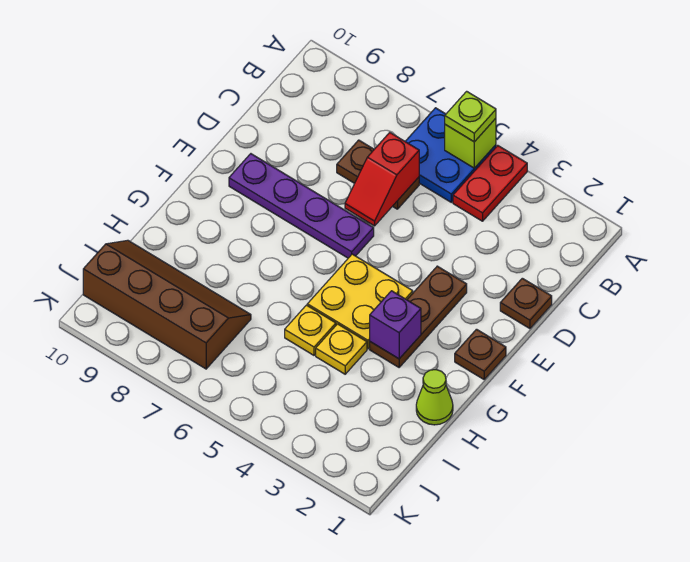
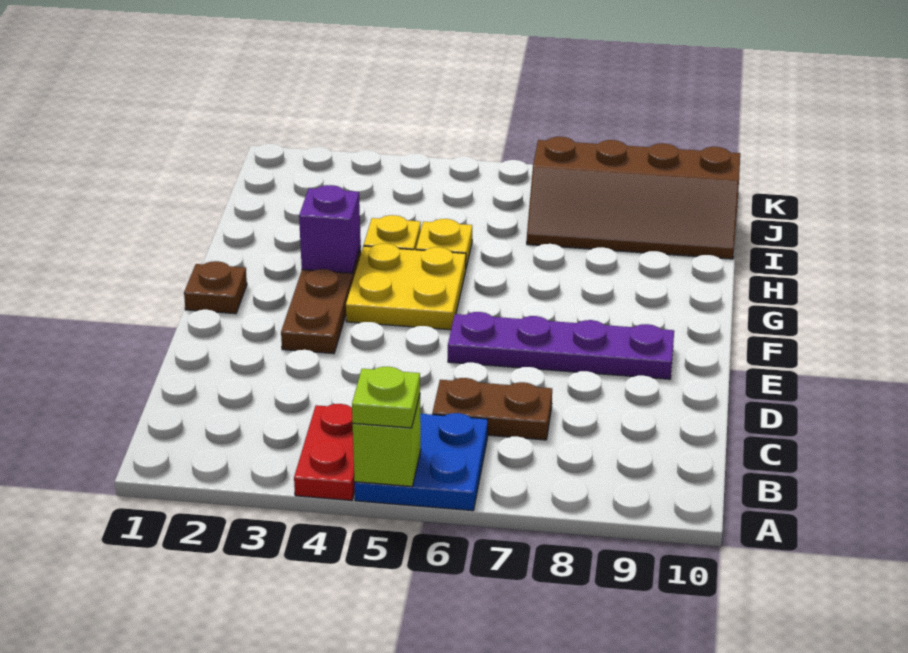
red slope C6:D6 level 2 top C -> none
brown plate D1 level 1 -> none
lime cone H1 level 1 -> none

